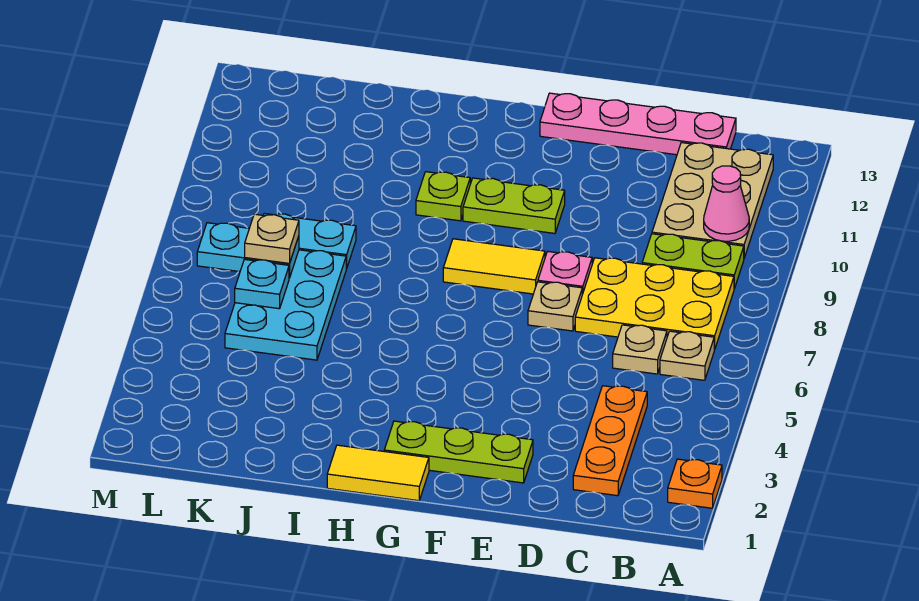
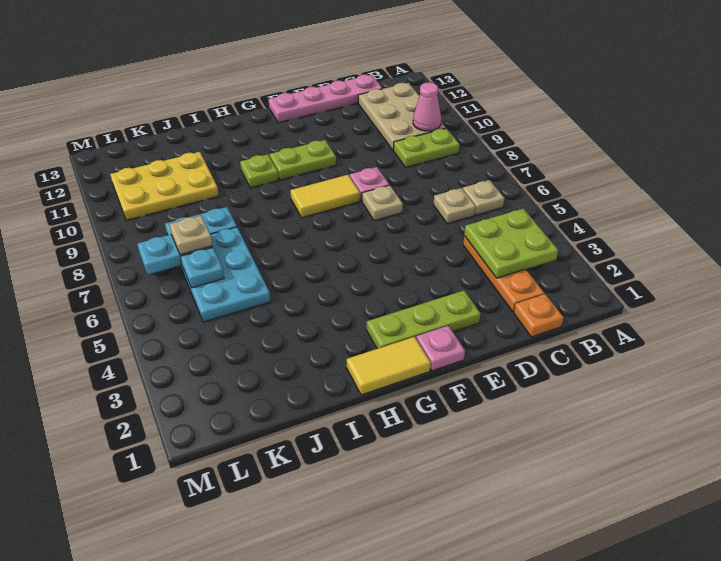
orange plate A2 level 1 -> orange plate C1 level 1
none -> lime plate B3:C4 level 2
yellow plate B7:D8 level 1 -> yellow plate J10:L11 level 1
none -> pink plate F1 level 1

